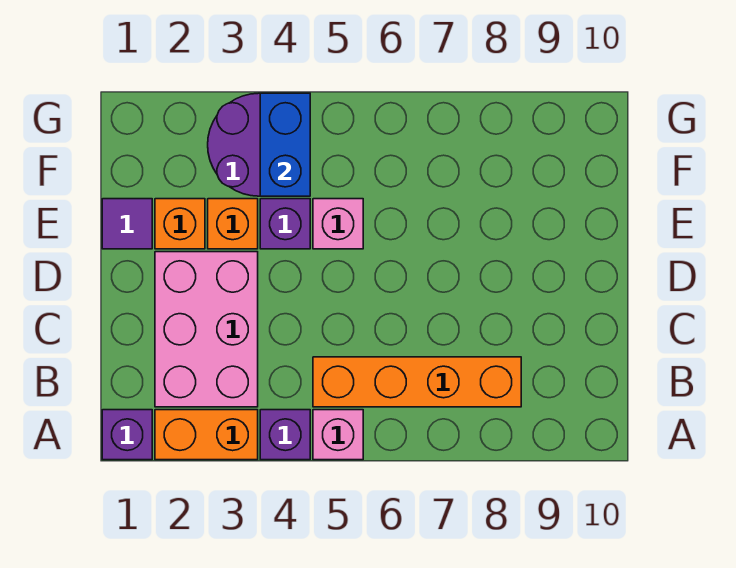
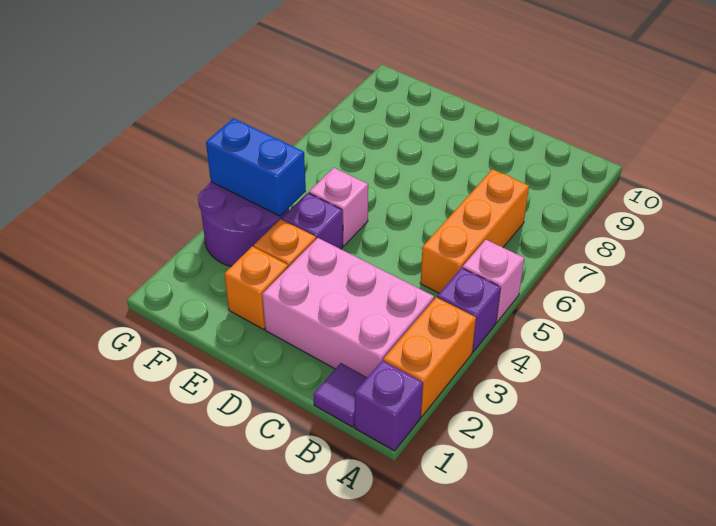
orange brick B5:B8 level 1 -> orange brick B5:B7 level 1
purple tile E1 level 1 -> purple tile B1 level 1

